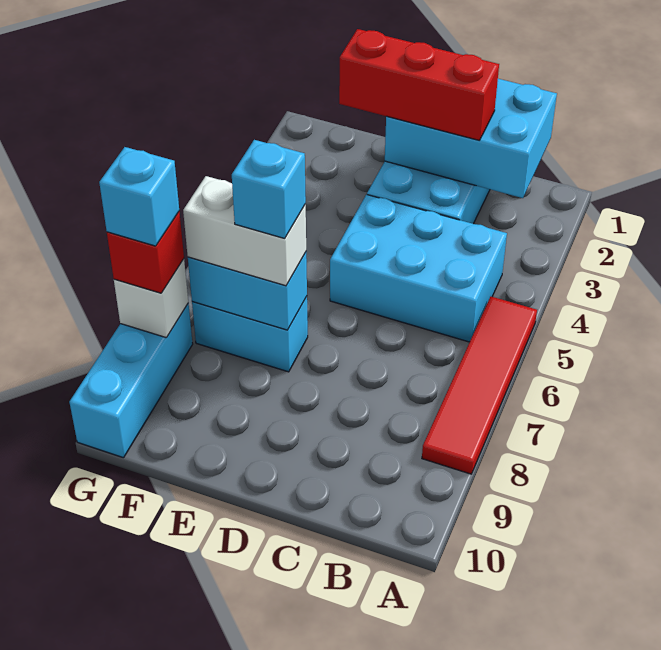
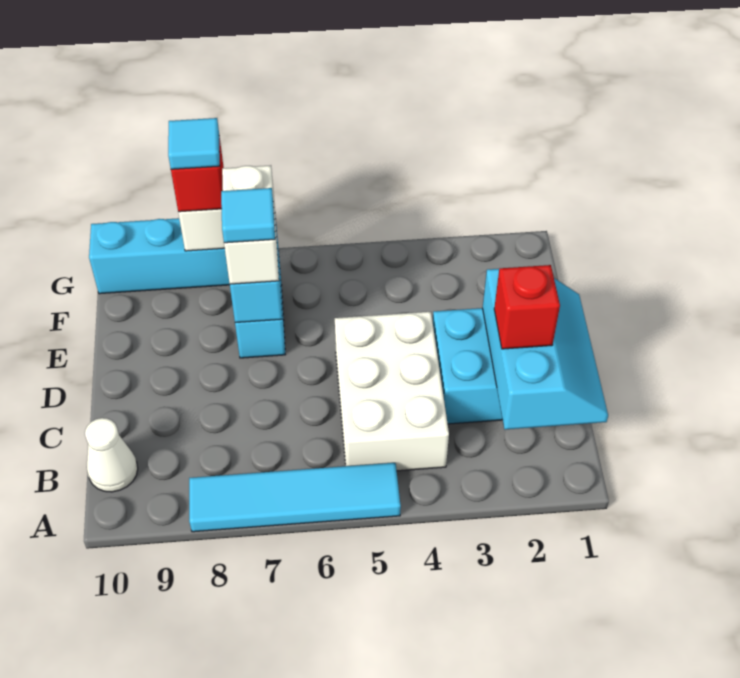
red tile A5:A8 level 1 -> cyan tile A5:A8 level 1
cyan brick B1:D2 level 2 -> cyan slope B1:D2 level 2 top 2
cyan brick B4:D5 level 1 -> white brick B4:D5 level 1
none -> white cone B10 level 1
red brick C2:E2 level 3 -> red brick C2 level 3
cyan brick E7 level 4 -> cyan tile E7 level 4
cyan brick G8 level 4 -> cyan tile G8 level 4

